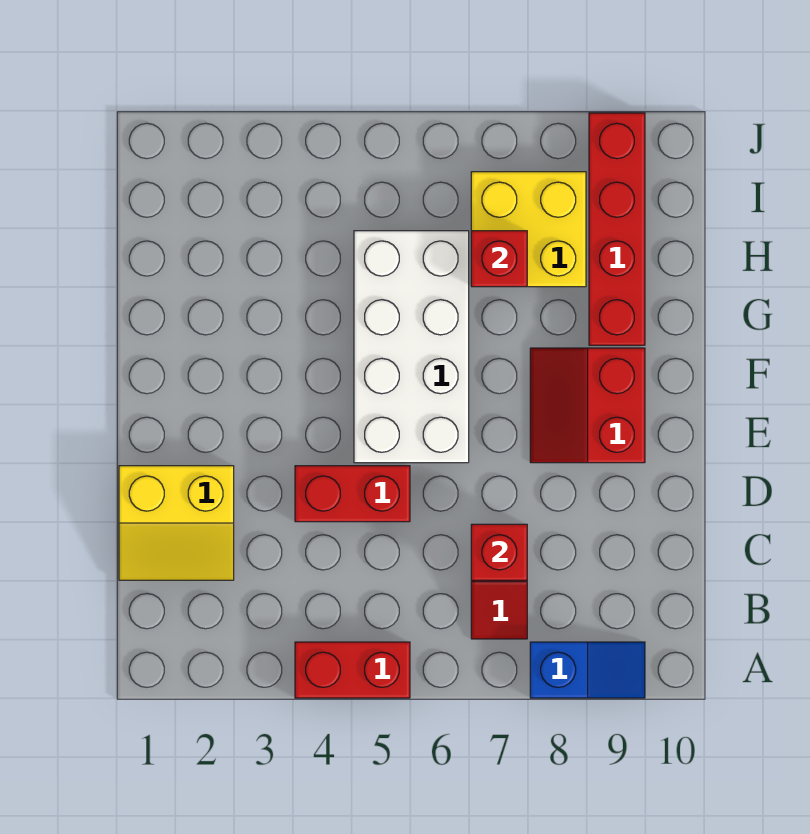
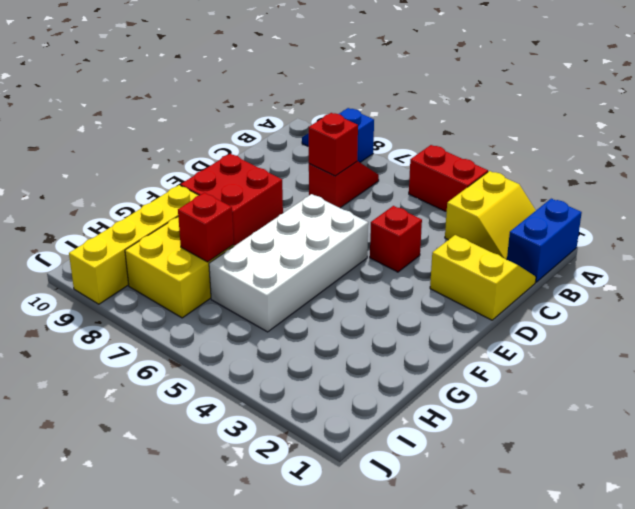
none -> blue brick A1:B1 level 1
none -> yellow slope A2:B3 level 1 top 3
red brick D4:D5 level 1 -> red brick D4 level 1
red slope E8:F9 level 1 top 9 -> red brick E8:F9 level 1
red brick G9:J9 level 1 -> yellow brick G9:J9 level 1

